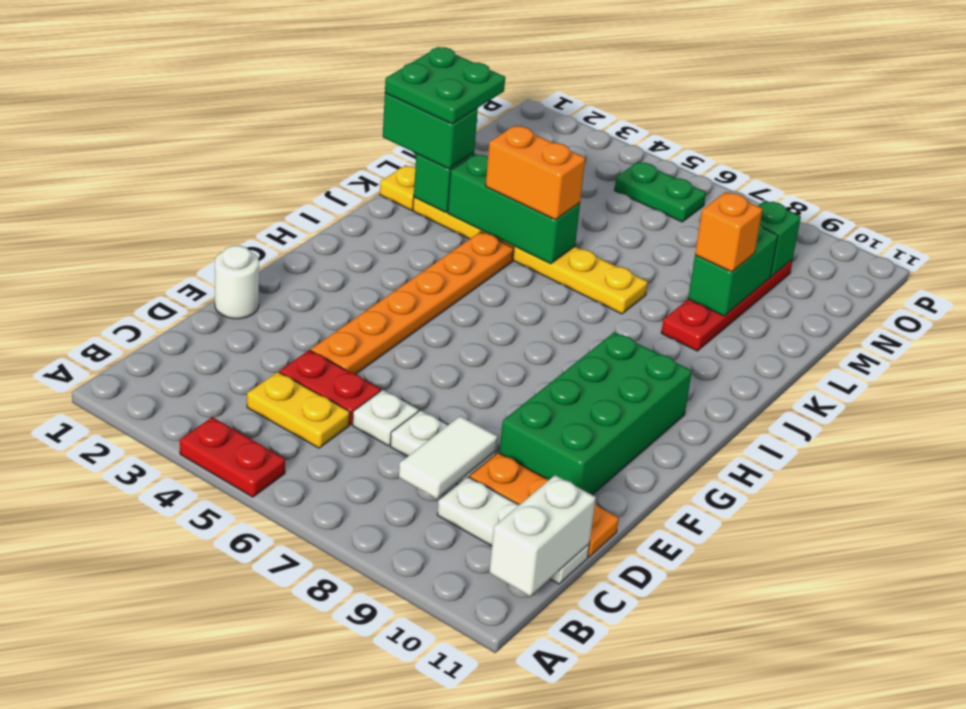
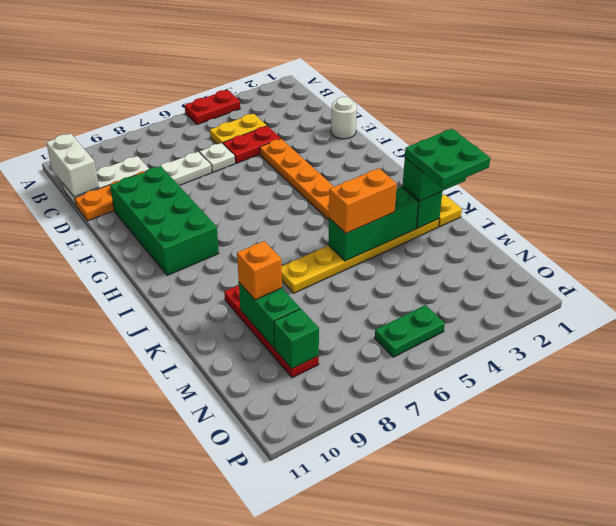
white tile C8:D8 level 2 -> none

